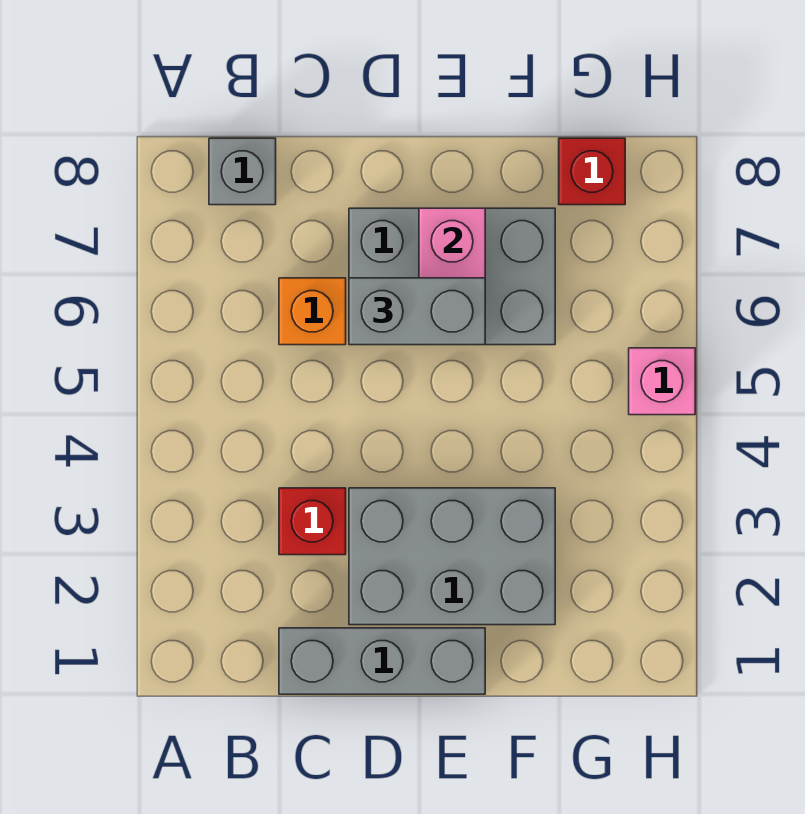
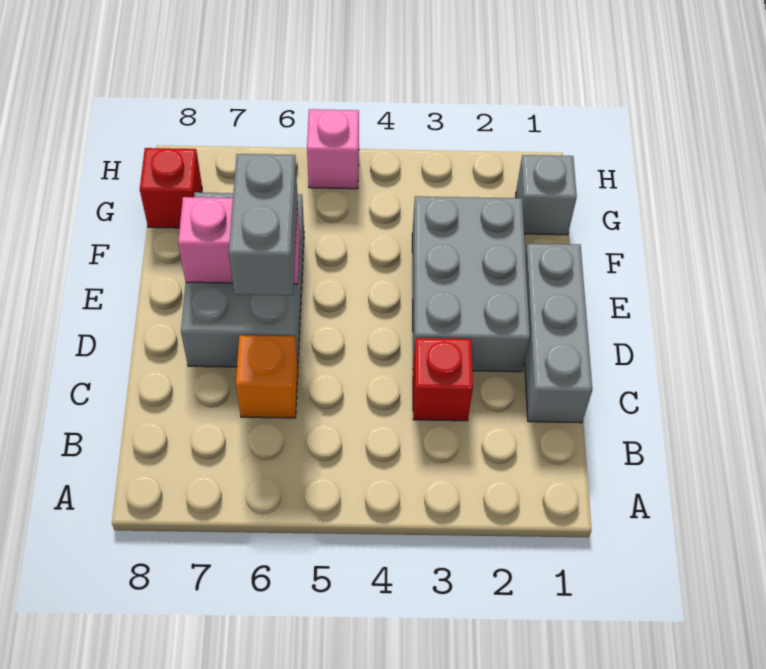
grey brick B8 level 1 -> grey brick G1 level 1

